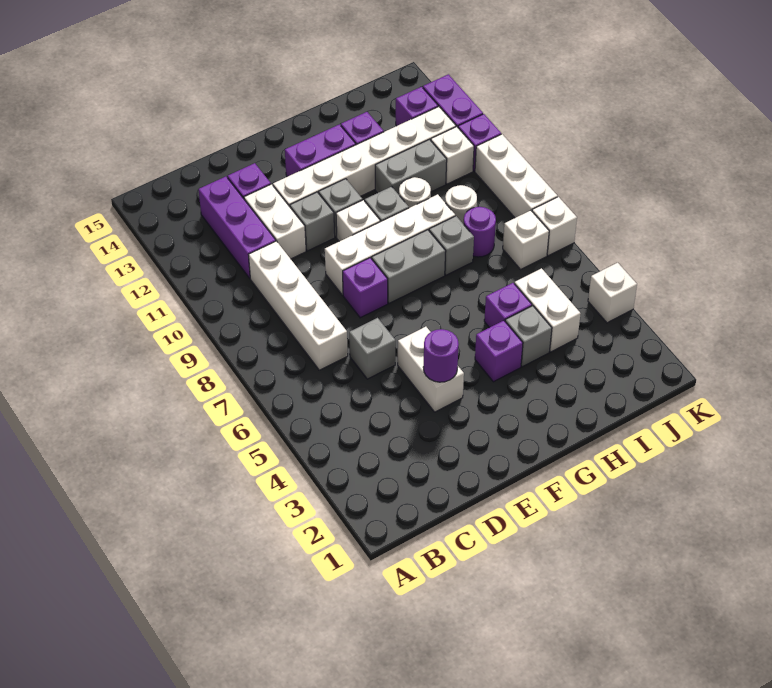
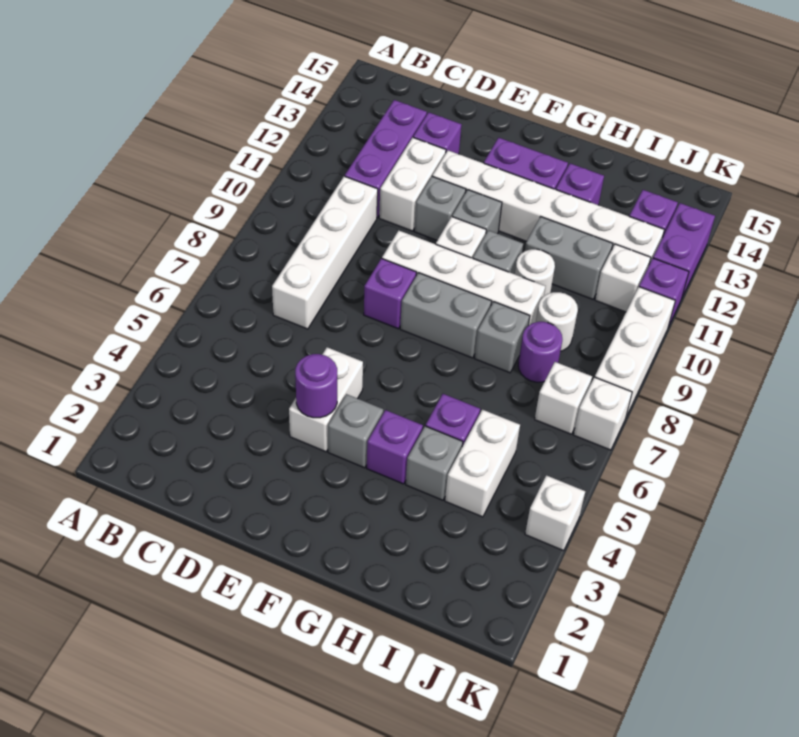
grey brick D6 level 1 -> grey brick F4 level 1

